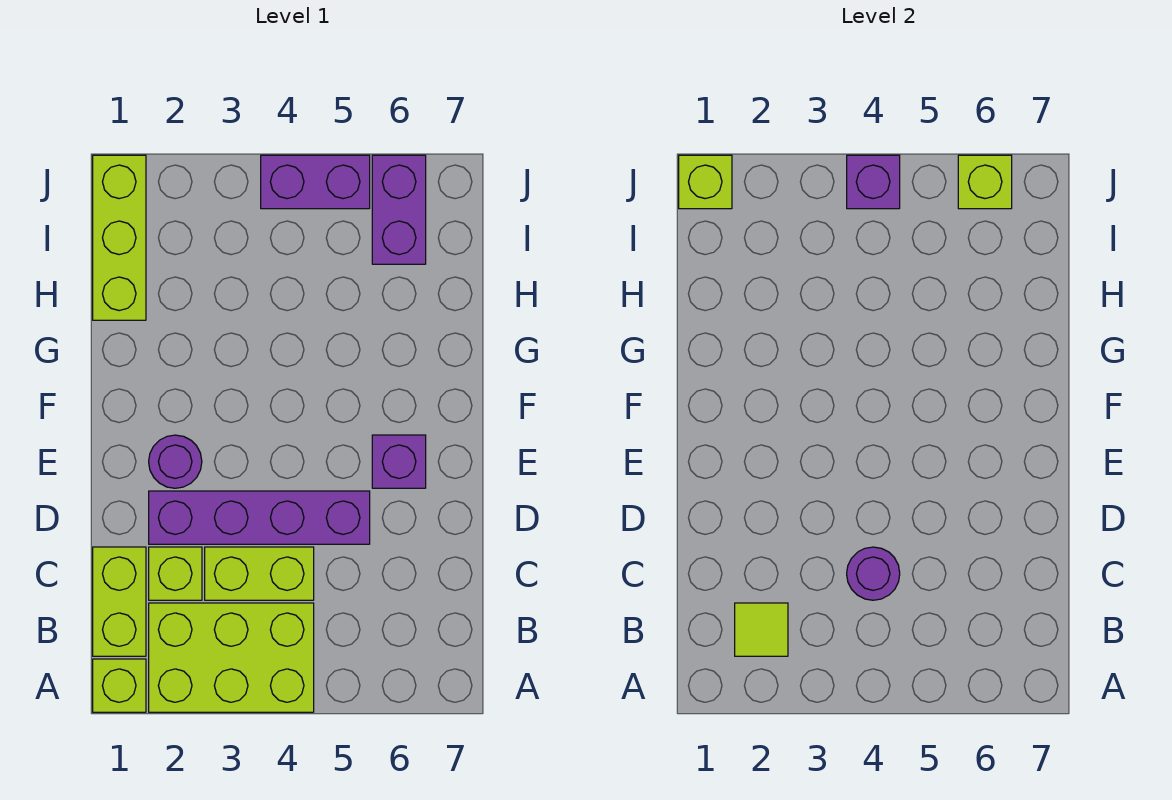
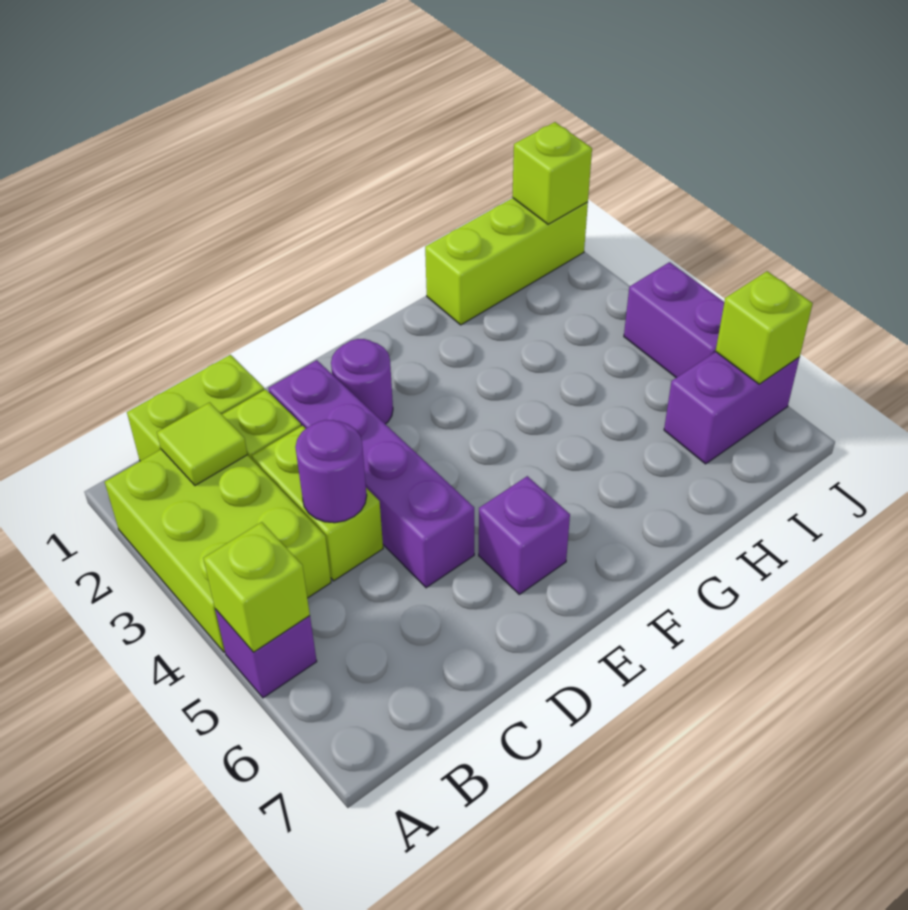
lime brick A1 level 1 -> lime brick A5 level 2
purple brick J4 level 2 -> purple brick A5 level 1

